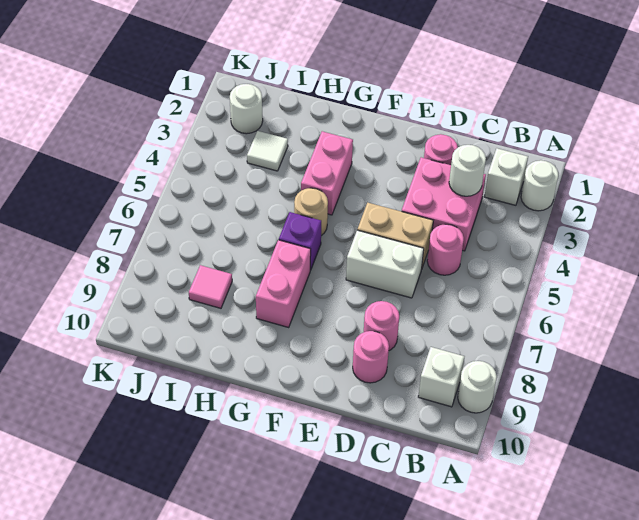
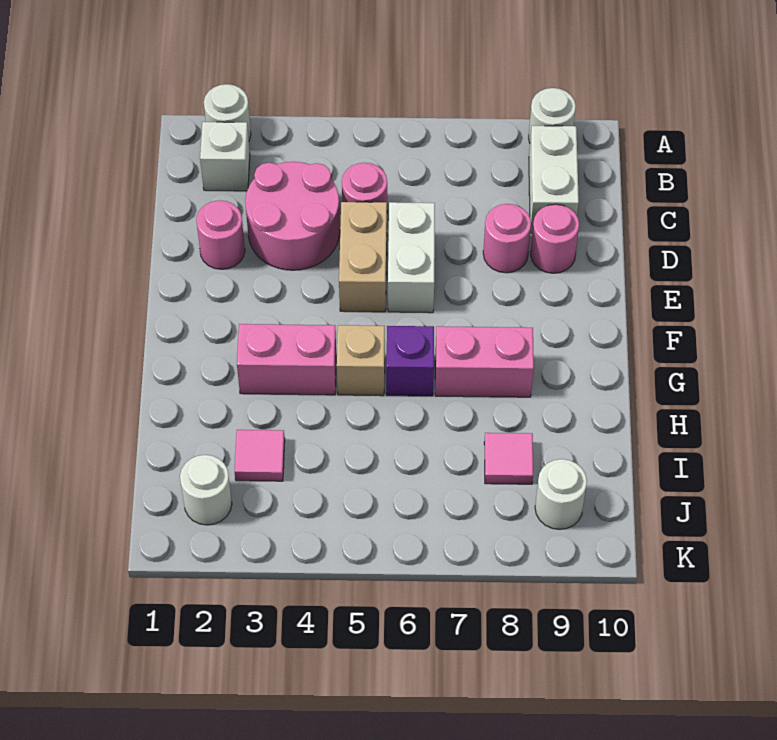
white brick B9 level 1 -> white brick B9:C9 level 1
pink brick C3:D4 level 1 -> pink round brick C3:D4 level 1
white round brick C3 level 2 -> white round brick J9 level 1
tan round brick G5 level 1 -> tan brick G5 level 1
white tile I3 level 1 -> pink tile I3 level 1

